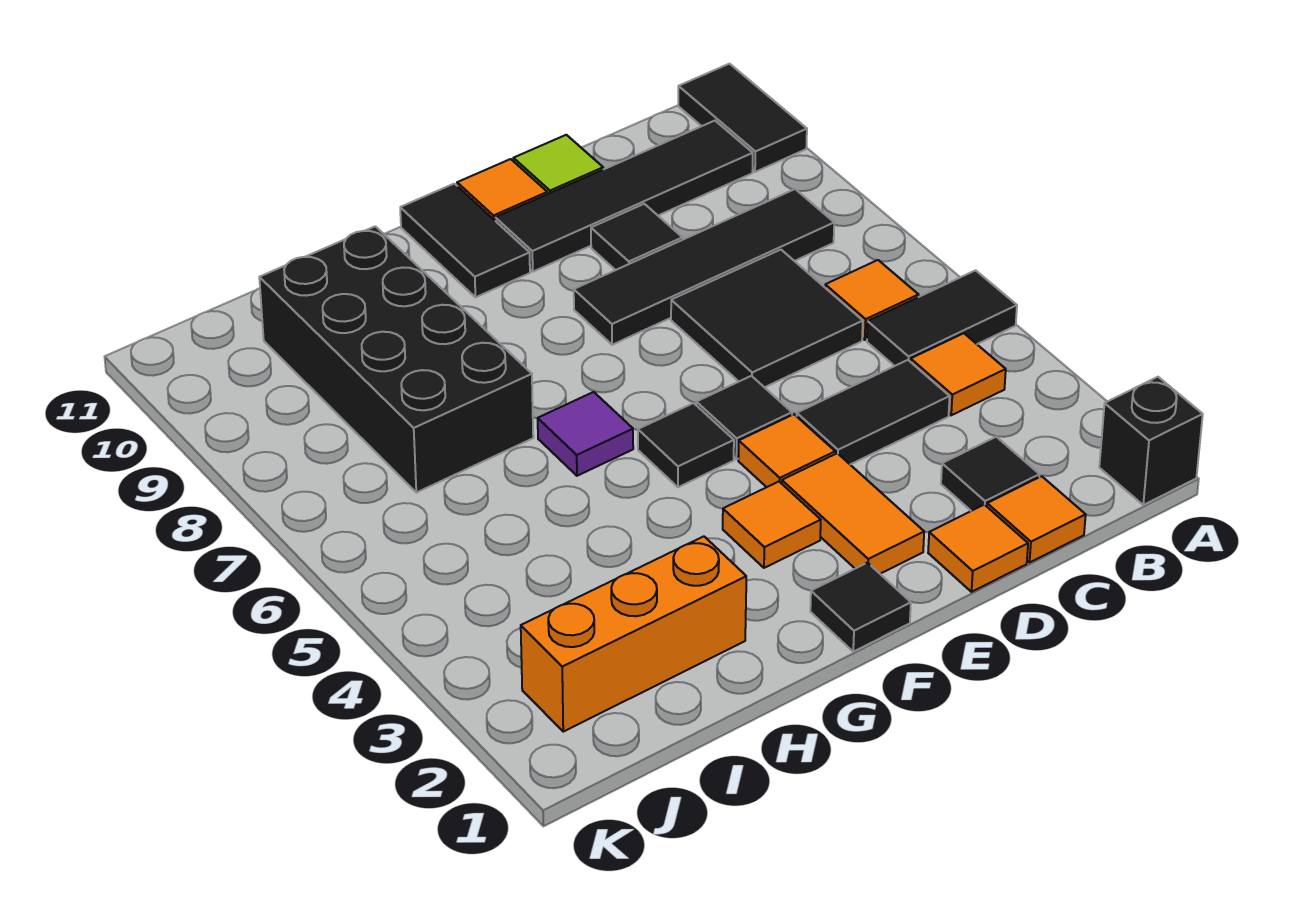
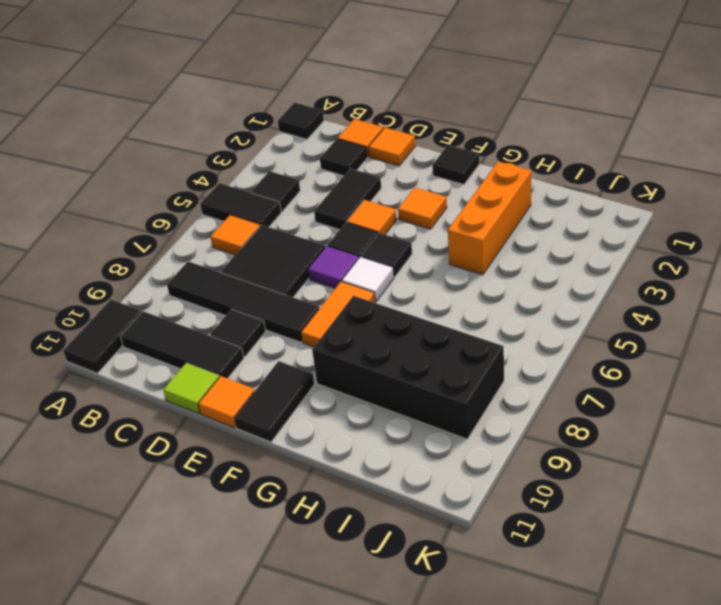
black brick A1 level 1 -> black tile A1 level 1
orange tile B4 level 1 -> black tile B4 level 1
black tile B10:E10 level 1 -> black tile B10:D10 level 1
black tile C4:D4 level 1 -> black tile D3:D4 level 1
orange tile E2:E3 level 1 -> orange tile F7:F8 level 1
none -> white tile F6 level 1
purple tile G6 level 1 -> purple tile E6 level 1
orange brick H2:J2 level 1 -> orange brick H2:H4 level 1
black brick H7:I10 level 1 -> black brick G8:J9 level 1

